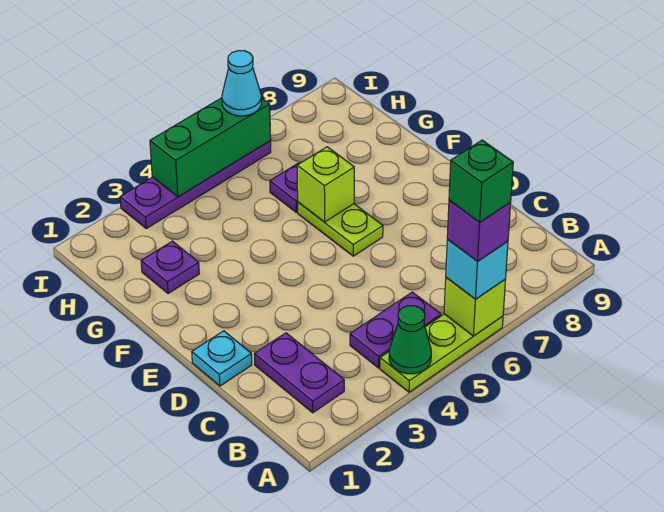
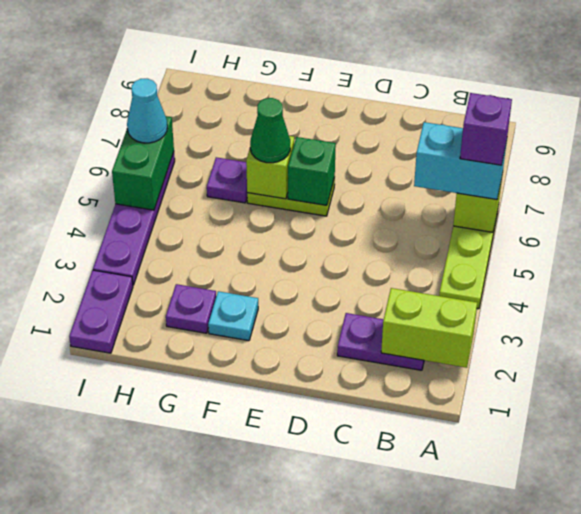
none -> lime brick A2:B2 level 2
green cone A4 level 2 -> green cone F6 level 3
cyan brick A6 level 3 -> cyan brick A6:B6 level 3
green brick A6 level 5 -> green brick E6 level 2
purple plate B4:B5 level 1 -> purple plate I1:I2 level 1
cyan plate D1 level 1 -> cyan plate F2 level 1
green brick I4:I6 level 2 -> green brick I5:I6 level 2

